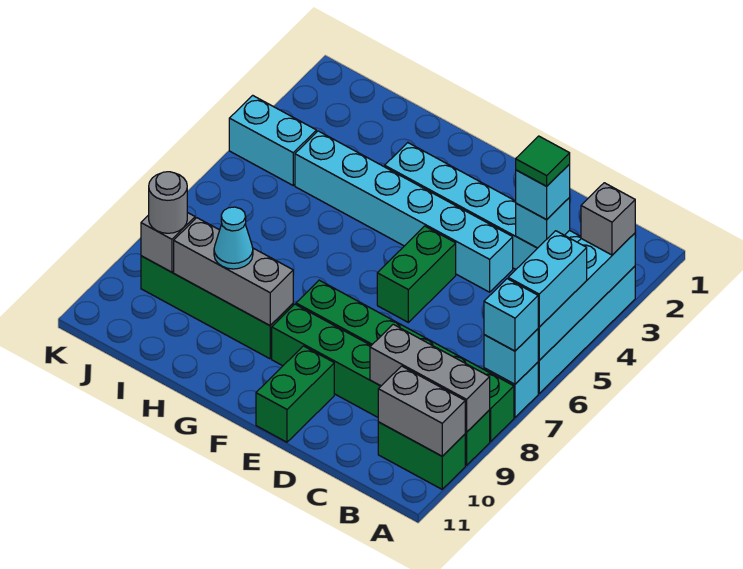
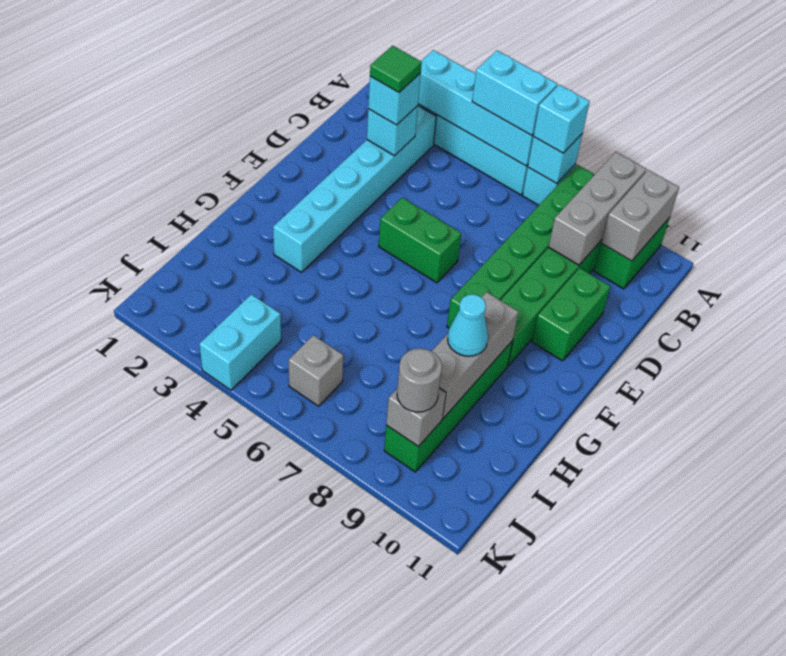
grey brick A3 level 3 -> grey brick J6 level 1
cyan brick D4:I4 level 1 -> none
green brick E10:E11 level 1 -> green brick D10:E10 level 1

